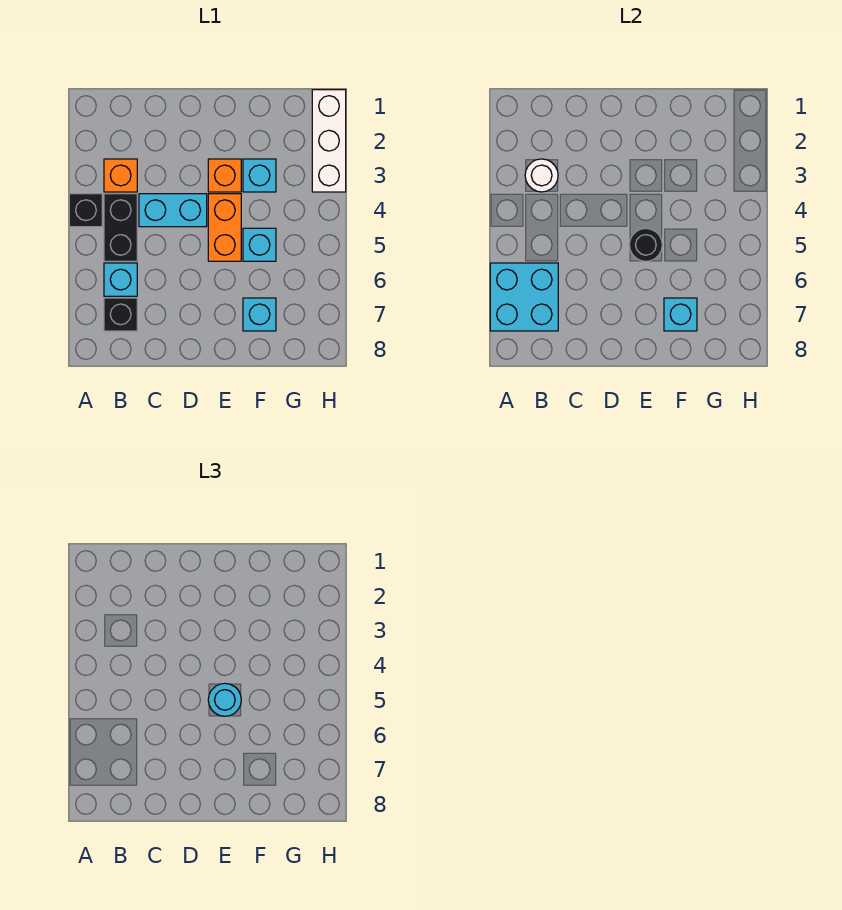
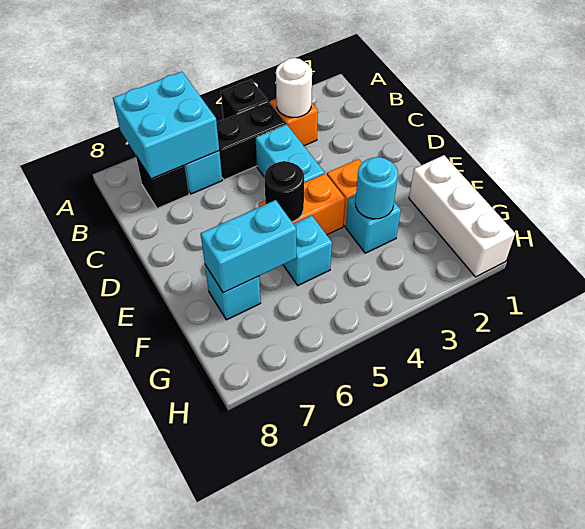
cyan round brick E5 level 3 -> cyan round brick F3 level 2
cyan brick F7 level 2 -> cyan brick F6:F7 level 2
white brick H1:H3 level 1 -> white brick F1:H1 level 1

